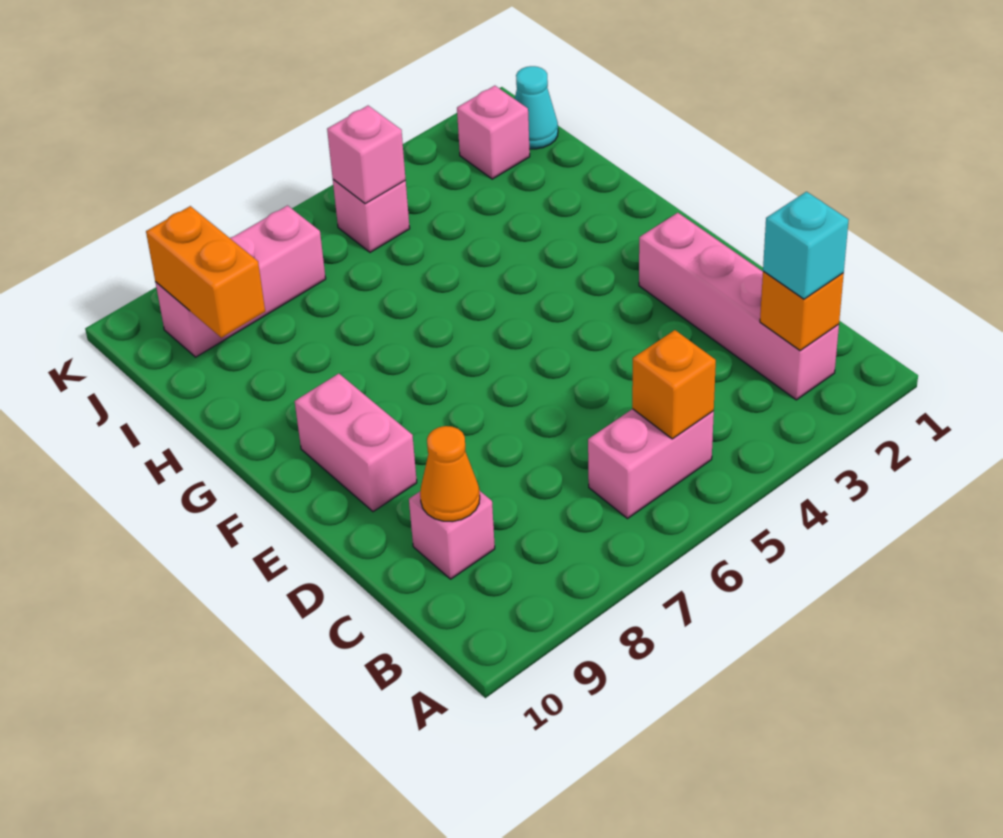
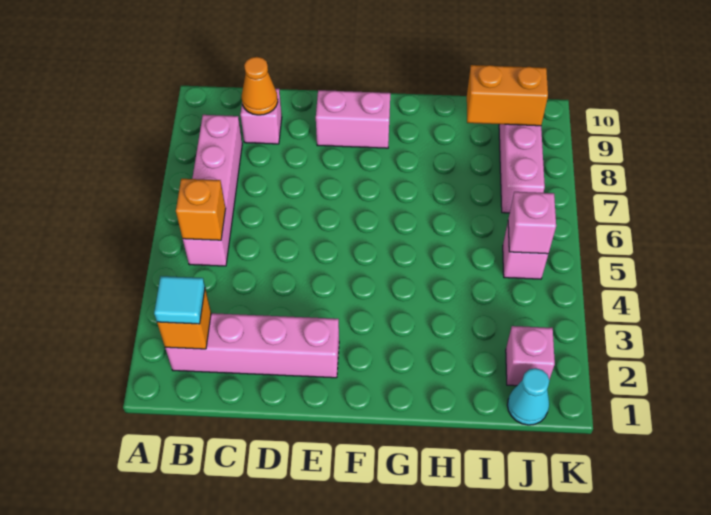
cyan brick B2 level 3 -> cyan tile B2 level 3
pink brick B5:B6 level 1 -> pink brick B5:B8 level 1

